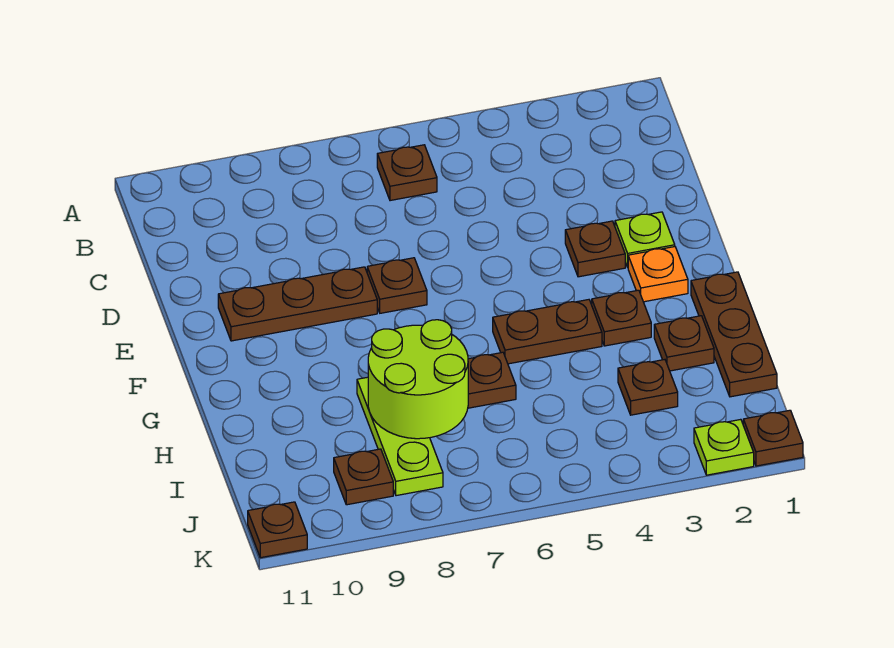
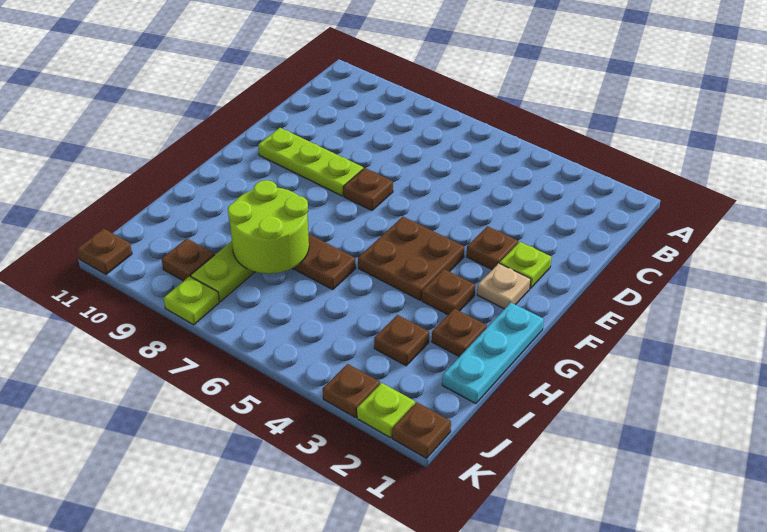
brown plate B6 level 1 -> brown plate K3 level 1
brown plate E8:E10 level 1 -> lime plate E8:E10 level 1
orange plate F2 level 1 -> tan plate F2 level 1
brown plate G1:I1 level 1 -> cyan plate G1:I1 level 1
brown plate G4:G5 level 1 -> brown plate F4:G5 level 1
none -> lime plate K8 level 1

